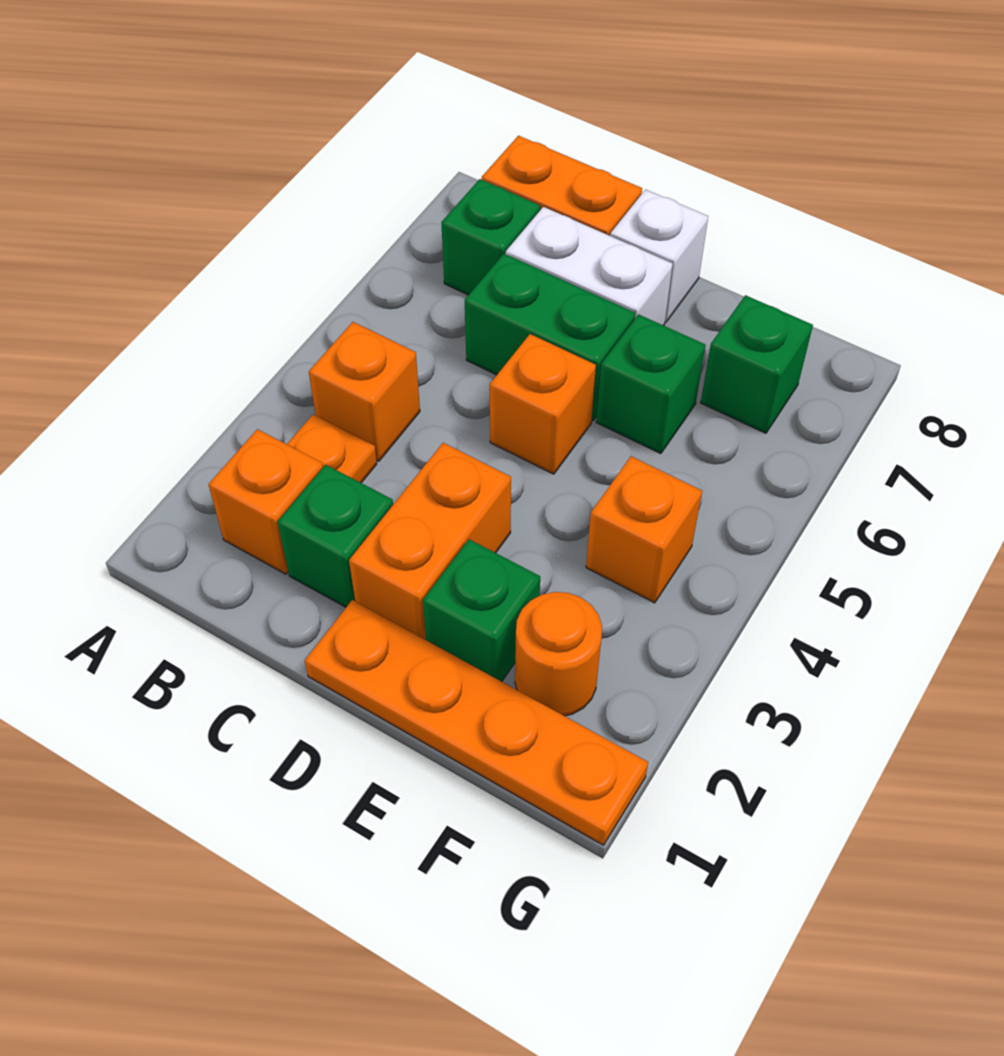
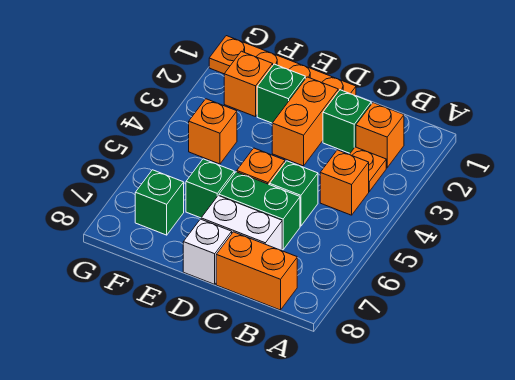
green brick B7 level 1 -> green brick C5 level 1
orange round brick F2 level 1 -> orange brick F2 level 1

